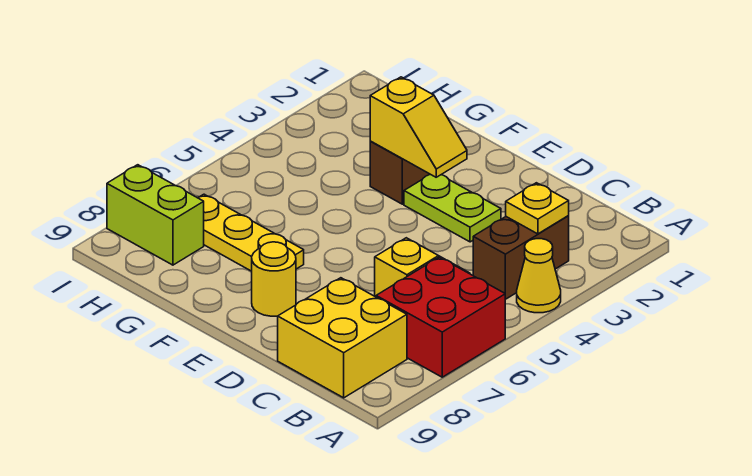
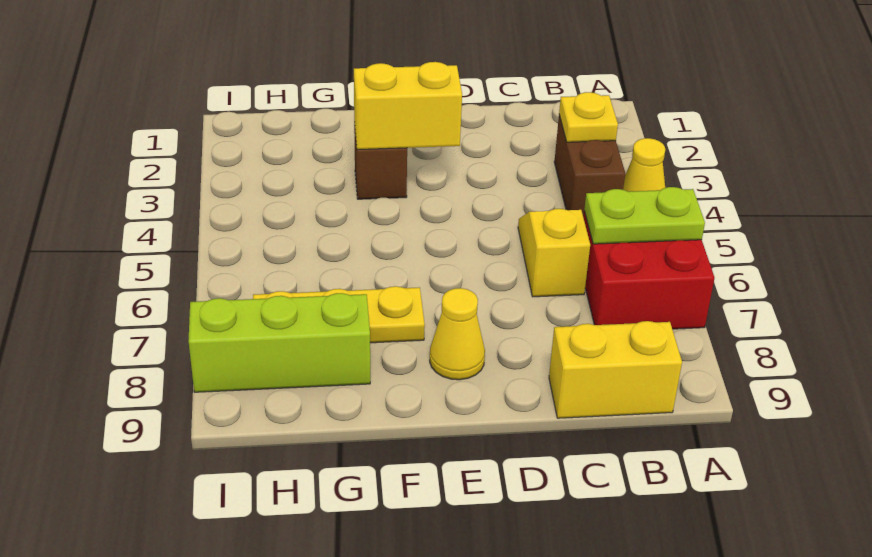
yellow brick B8:C9 level 1 -> yellow brick B9:C9 level 1
lime plate D3:E3 level 1 -> lime plate A6:B6 level 2
yellow slope E3:F3 level 2 top F -> yellow brick E3:F3 level 2
yellow round brick E8 level 1 -> yellow cone E8 level 1
lime brick H8:I8 level 1 -> lime brick G8:I8 level 1

